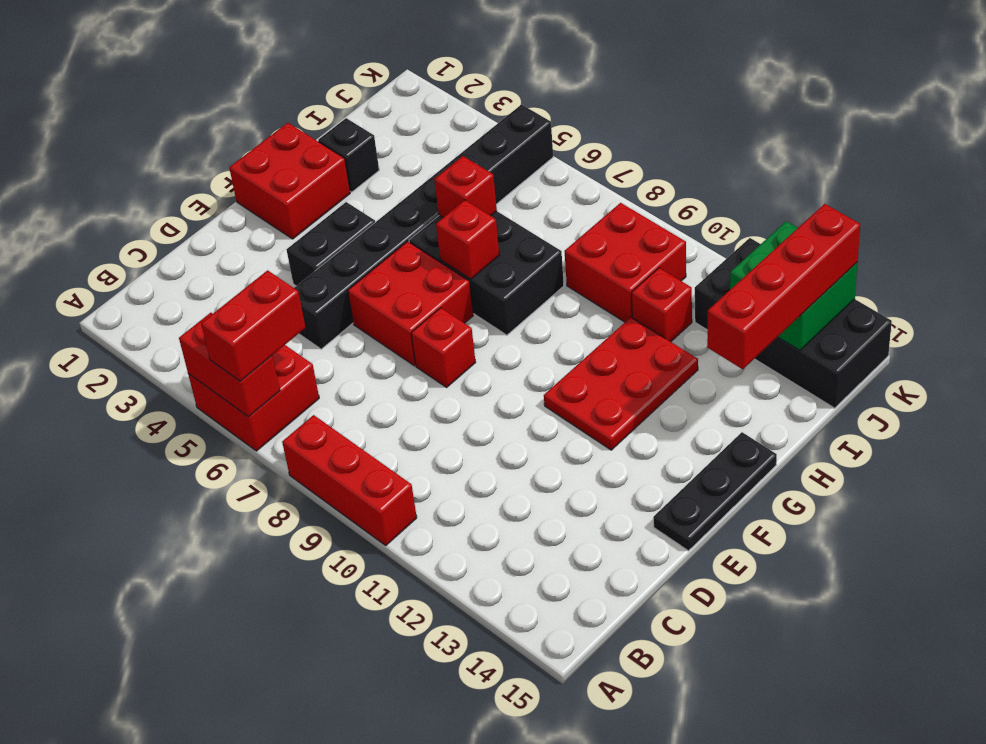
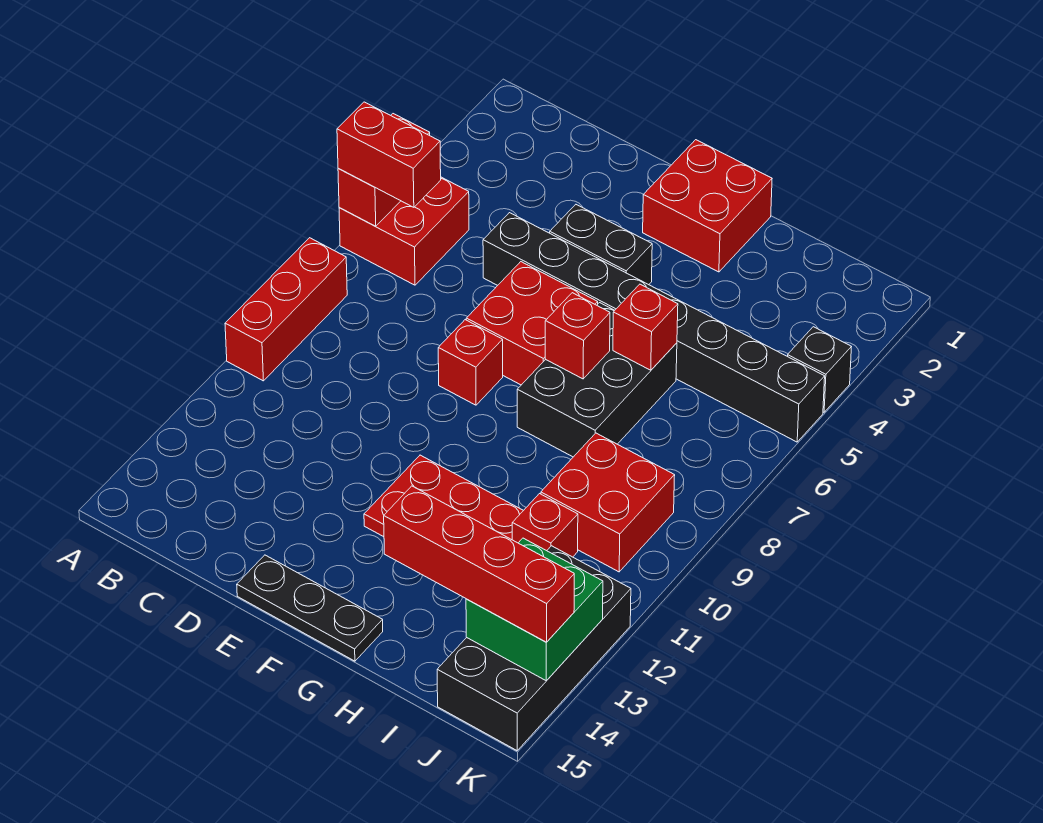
black brick H2 level 1 -> black brick K4 level 1

